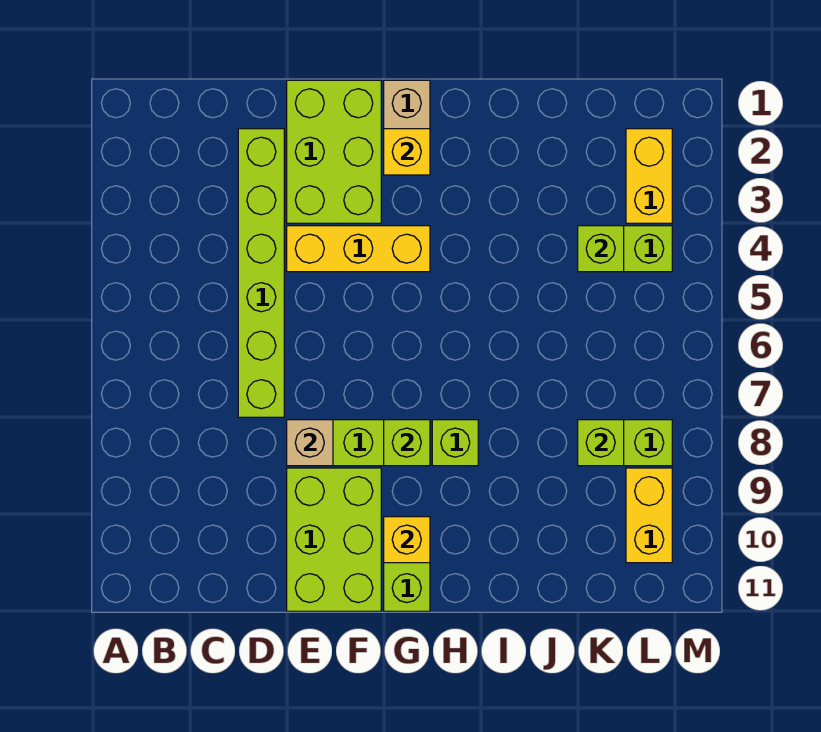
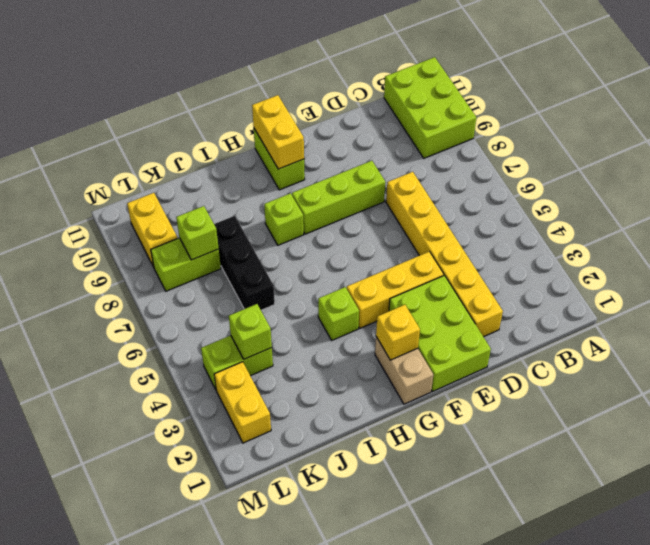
lime brick D2:D7 level 1 -> yellow brick D2:D7 level 1
tan brick E8 level 2 -> none
lime brick E9:F11 level 1 -> lime brick A9:B11 level 1
lime brick G8 level 2 -> lime brick H4 level 1
yellow brick G10 level 2 -> yellow brick G10:G11 level 2
none -> black brick J6:J8 level 1

